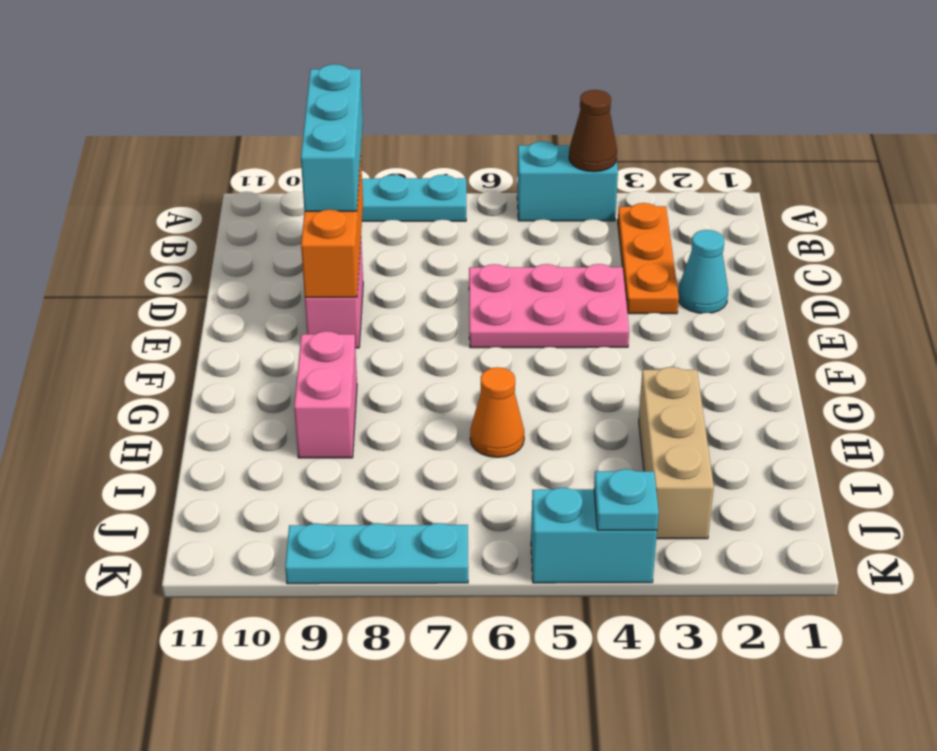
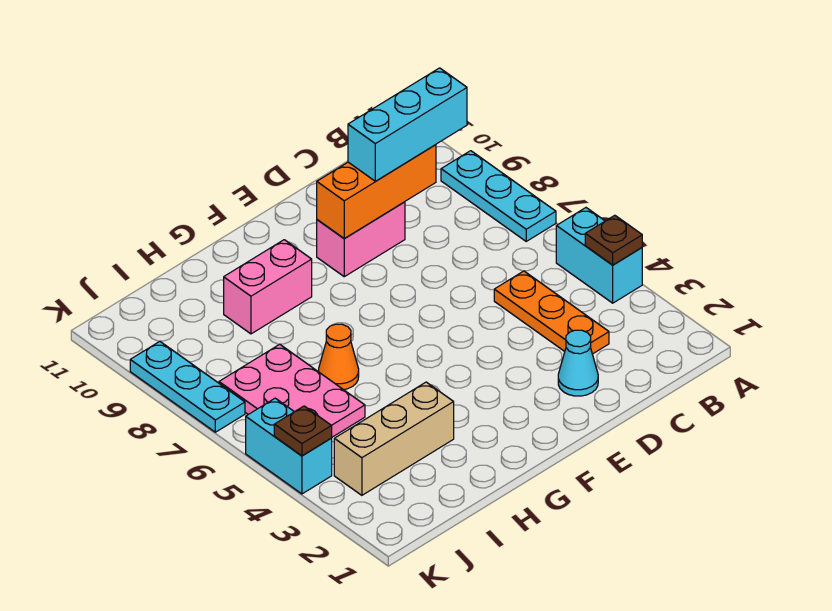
brown cone A4 level 2 -> brown plate A4 level 2
orange plate B3:D3 level 1 -> orange plate C3:C5 level 1
pink plate D4:E6 level 1 -> pink plate I5:J7 level 1
cyan plate K4 level 2 -> brown plate K4 level 2

